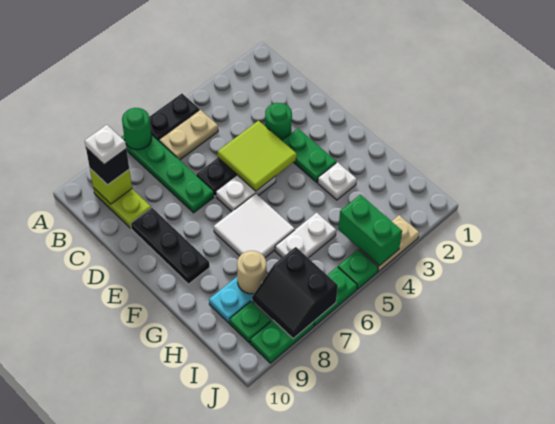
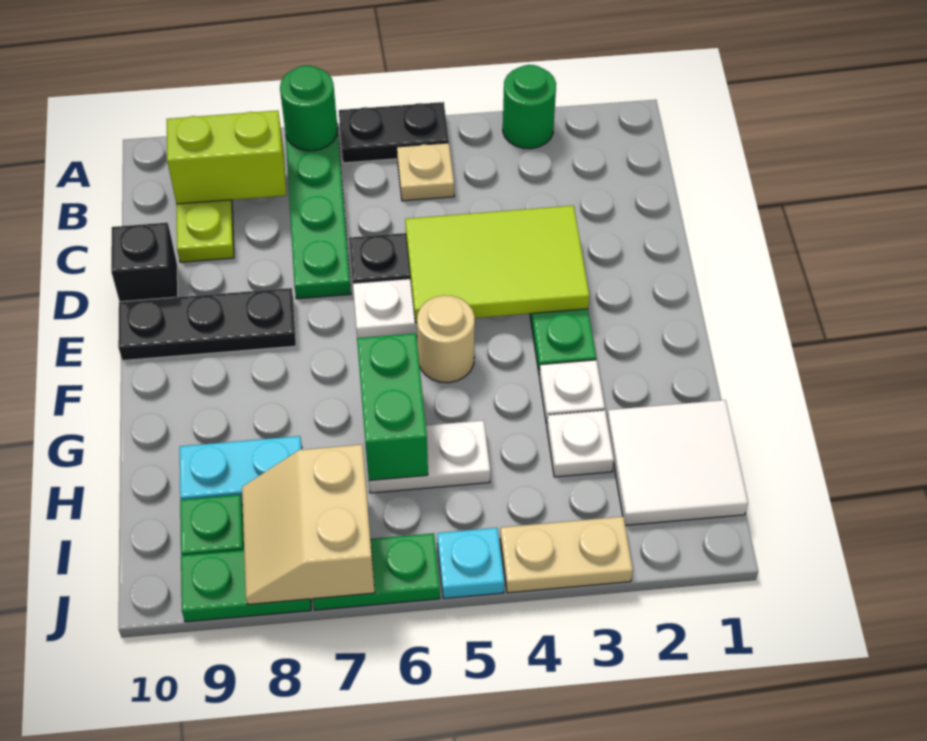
tan plate B5:B6 level 1 -> tan plate B5 level 1
lime brick B9 level 2 -> lime brick B8:B9 level 2
black brick B9 level 3 -> black brick D10 level 1
white plate B9 level 4 -> white plate H3 level 1
green round brick D3 level 1 -> green round brick A3 level 1
lime tile D4:E5 level 2 -> lime tile D3:E5 level 2
black plate D9:F9 level 1 -> black plate E8:E10 level 1
white tile F6:G7 level 1 -> white tile H1:I2 level 1
tan round brick H8 level 2 -> tan round brick F5 level 1
green brick I4:J4 level 2 -> green brick G6:H6 level 2
black slope I7:J8 level 2 top 7 -> tan slope I7:J8 level 2 top 7
green plate J5 level 1 -> cyan plate J5 level 1

